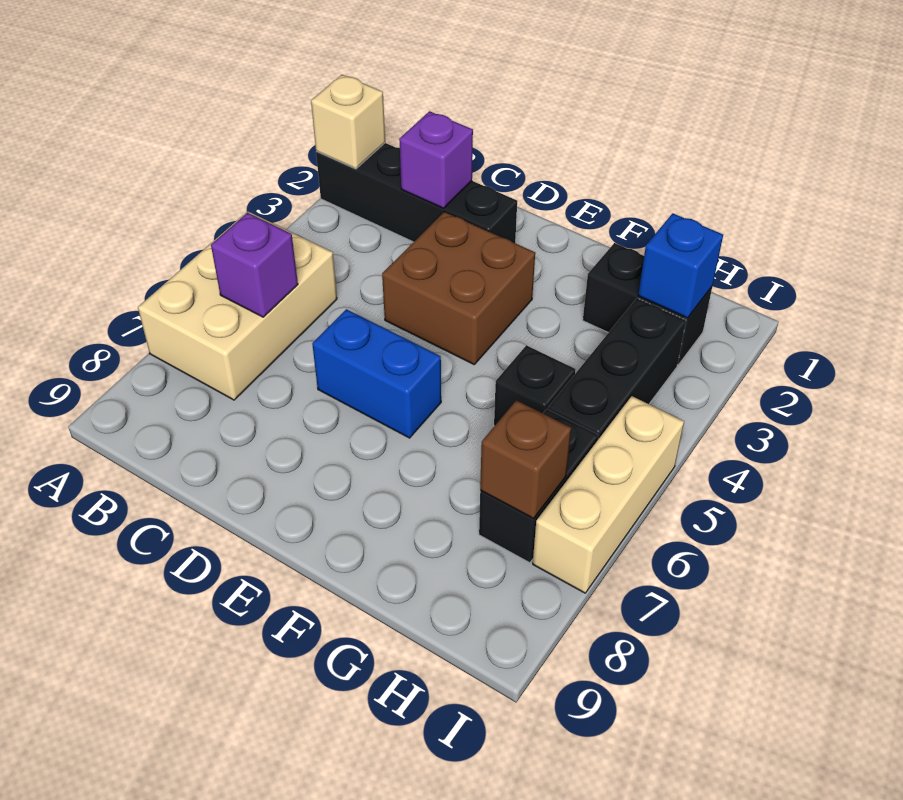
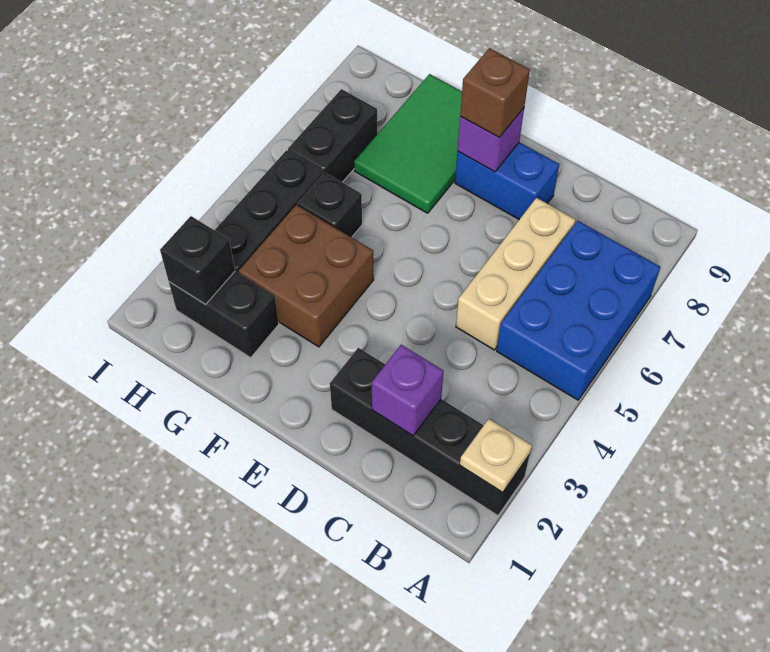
tan brick A2 level 2 -> tan plate A2 level 2
tan brick A5:B7 level 1 -> blue brick A5:B7 level 1
purple brick B6 level 2 -> purple brick E8 level 2
brown brick D3:E4 level 1 -> brown brick F3:G4 level 1
blue brick D6:E6 level 1 -> blue brick D8:E8 level 1
none -> green tile F7:G9 level 1
blue brick H2 level 2 -> black brick H2 level 2
brown brick H7 level 2 -> brown brick E8 level 3
tan brick I5:I7 level 1 -> tan brick C5:C7 level 1

